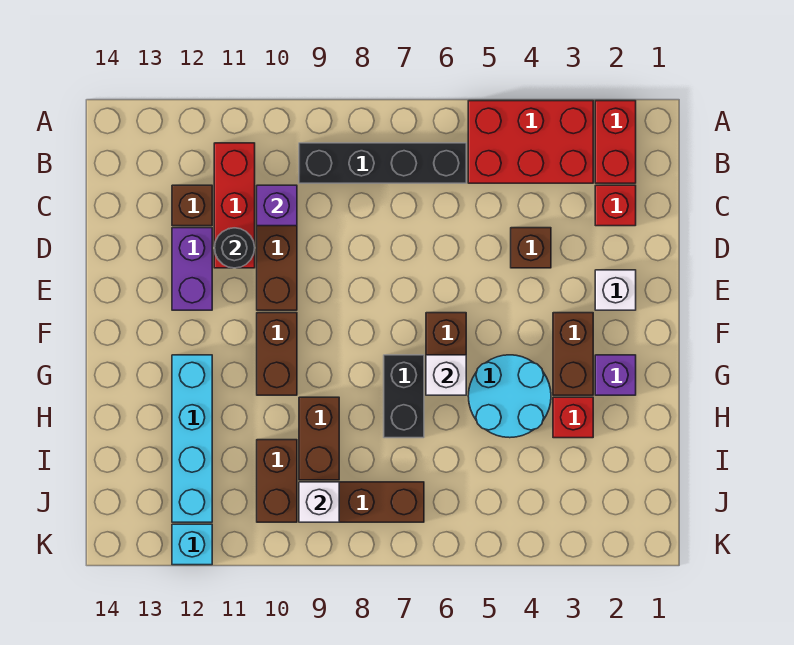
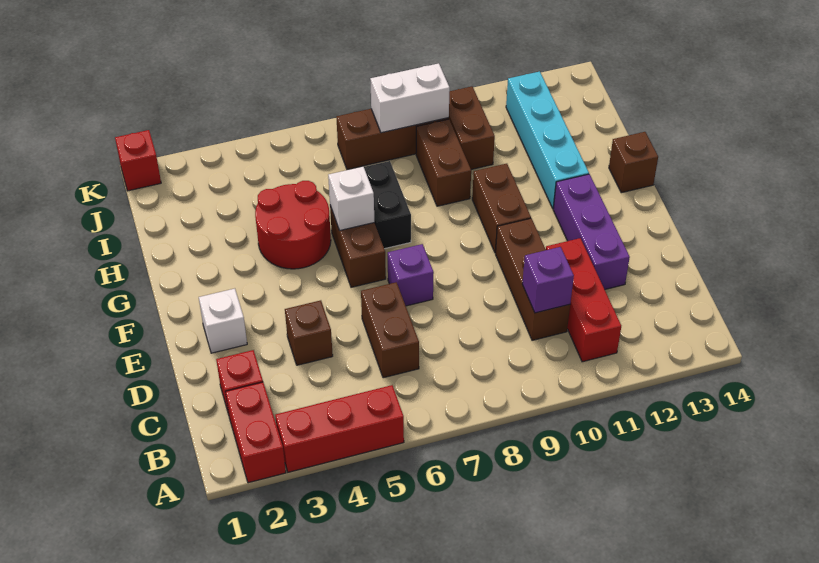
red brick A3:B5 level 1 -> red brick A3:A5 level 1
black brick B6:B9 level 1 -> none
brown brick C12 level 1 -> brown brick G14 level 1
black round brick D11 level 2 -> none
purple brick D12:E12 level 1 -> purple brick D12:F12 level 1
brown brick F3:G3 level 1 -> brown brick C6:D6 level 1
purple brick G2 level 1 -> purple brick E7 level 1
cyan round brick G4:H5 level 1 -> red round brick G4:H5 level 1
red brick H3 level 1 -> red brick K1 level 1
white brick J9 level 2 -> white brick J8:J9 level 2
cyan brick K12 level 1 -> none

